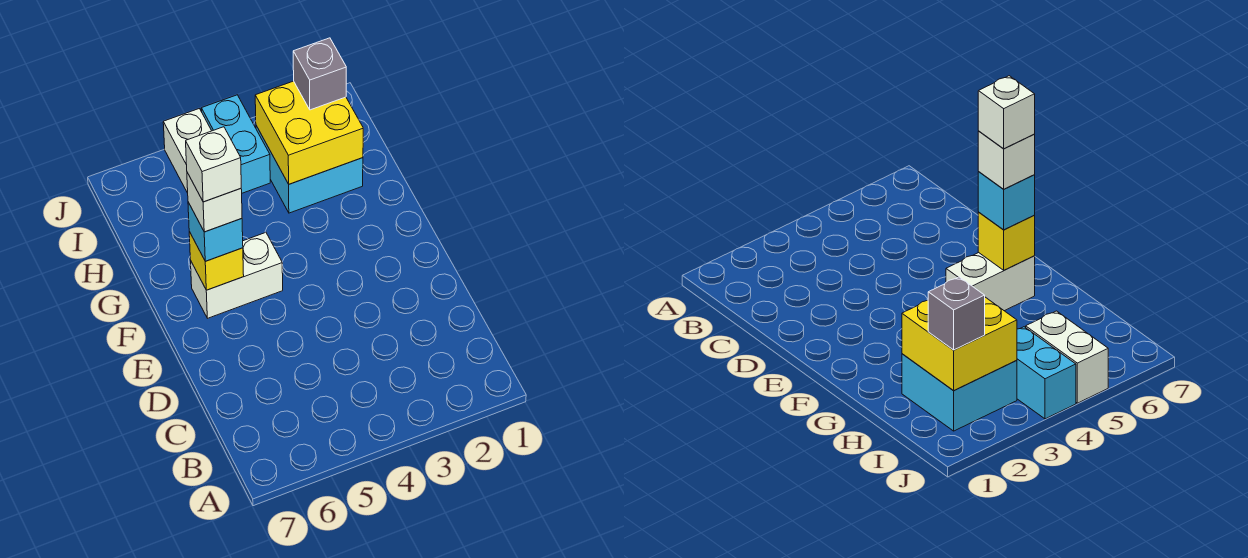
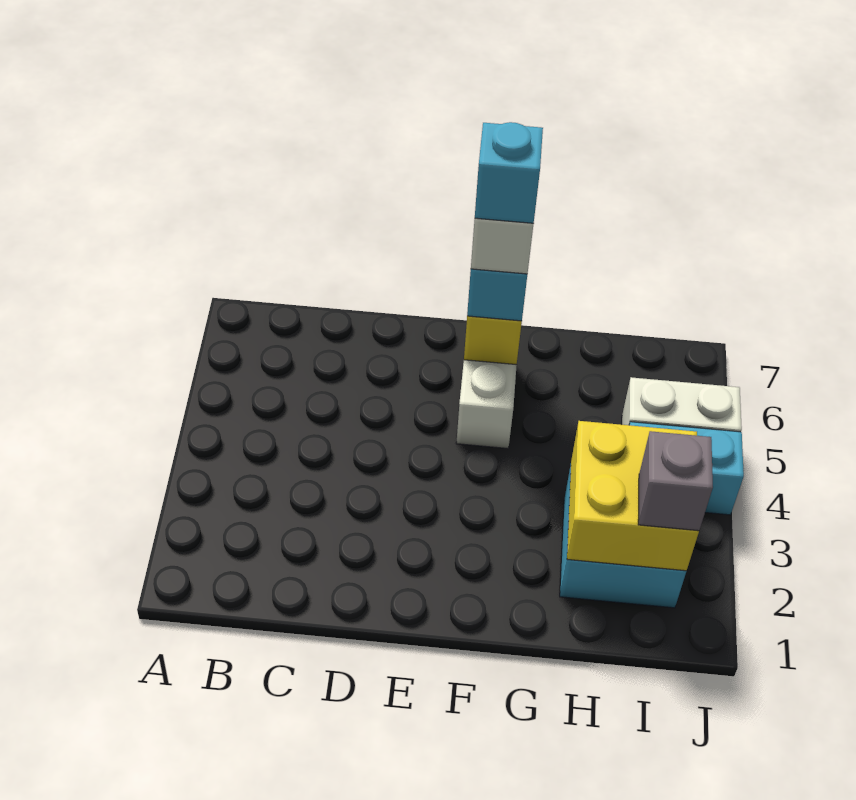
white brick F6 level 5 -> cyan brick F6 level 5

